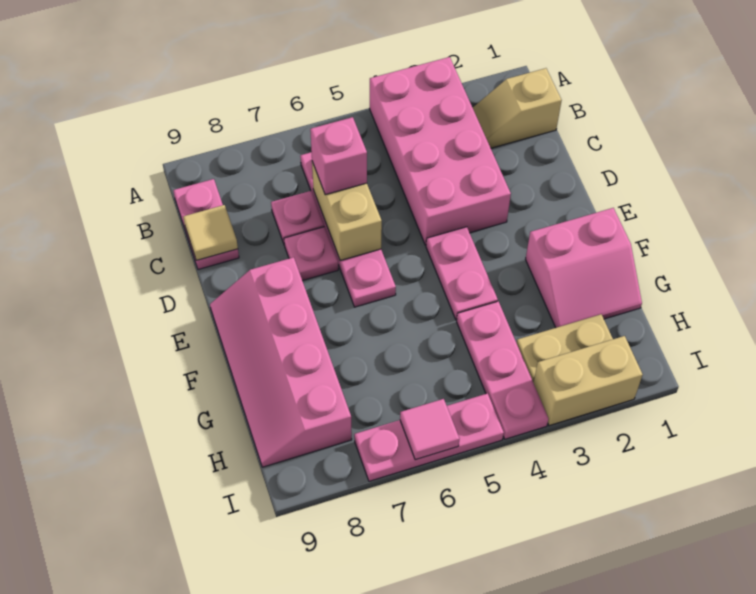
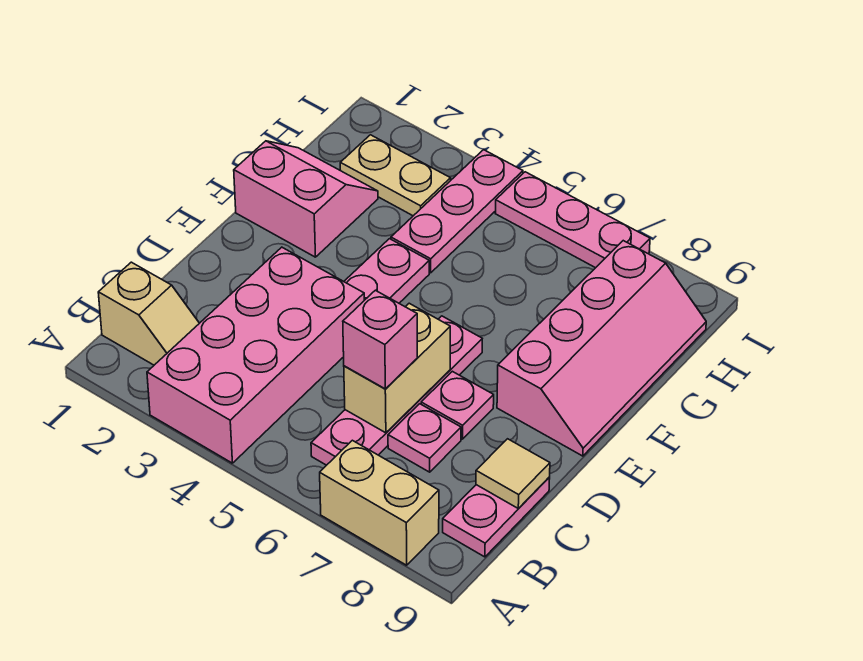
tan brick I2:I3 level 1 -> tan brick A7:A8 level 1
pink tile I6 level 2 -> none

